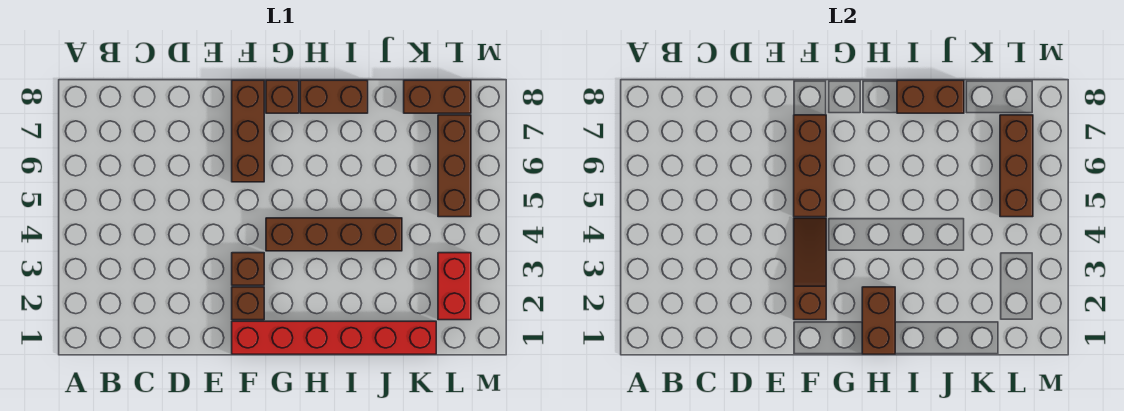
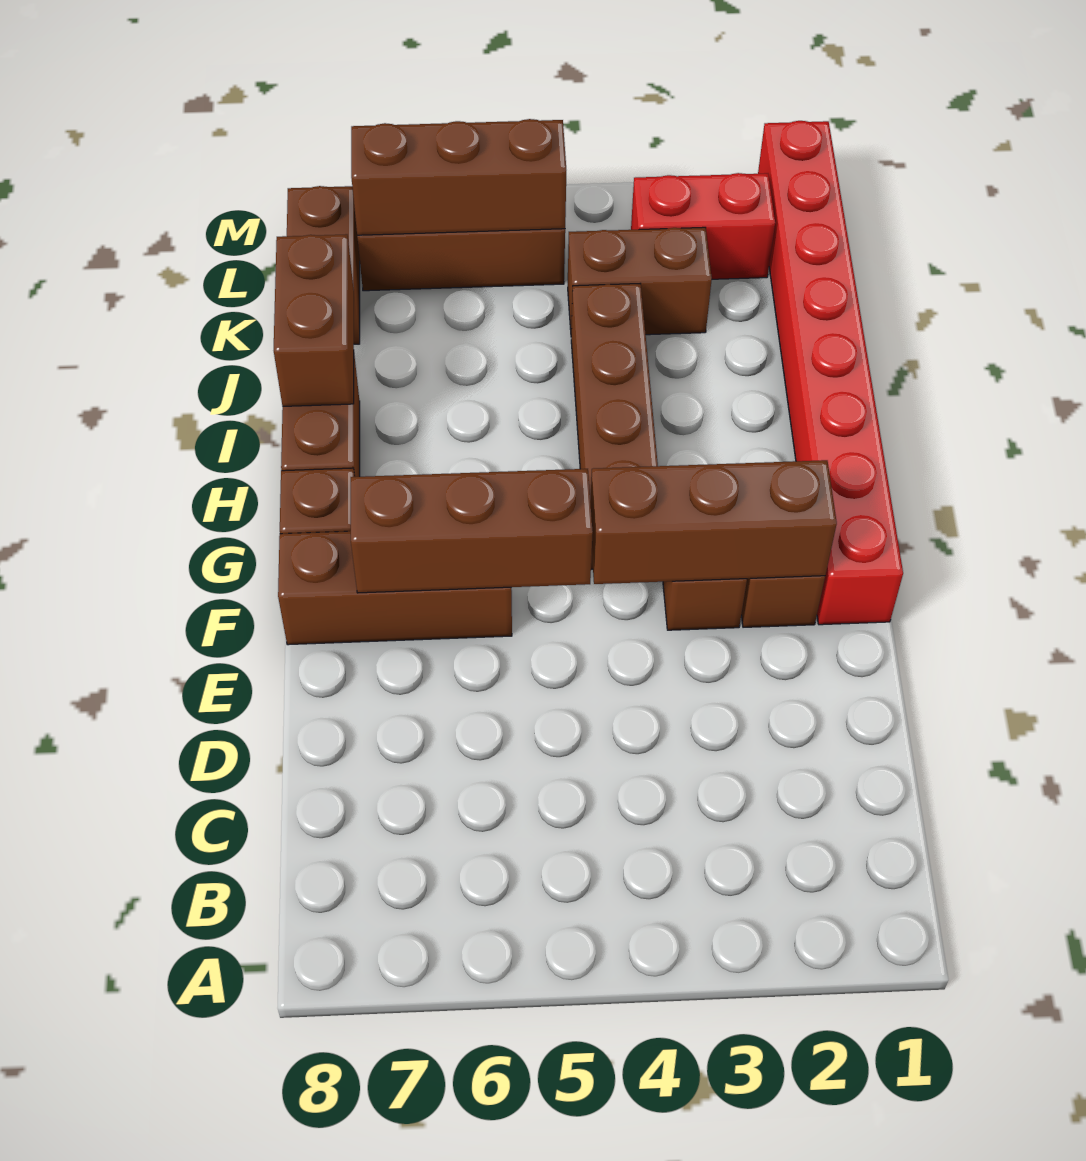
red brick F1:K1 level 1 -> red brick F1:M1 level 1
brown slope F2:F4 level 2 top 2 -> brown brick F2:F4 level 2
brown brick H1:H2 level 2 -> brown brick K3:K4 level 1

